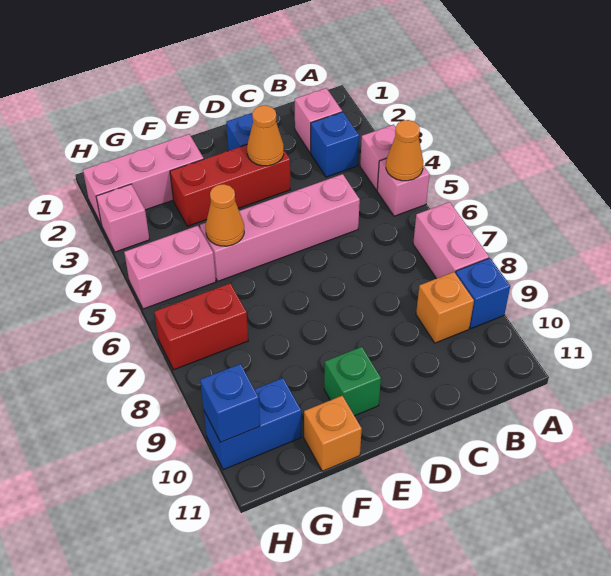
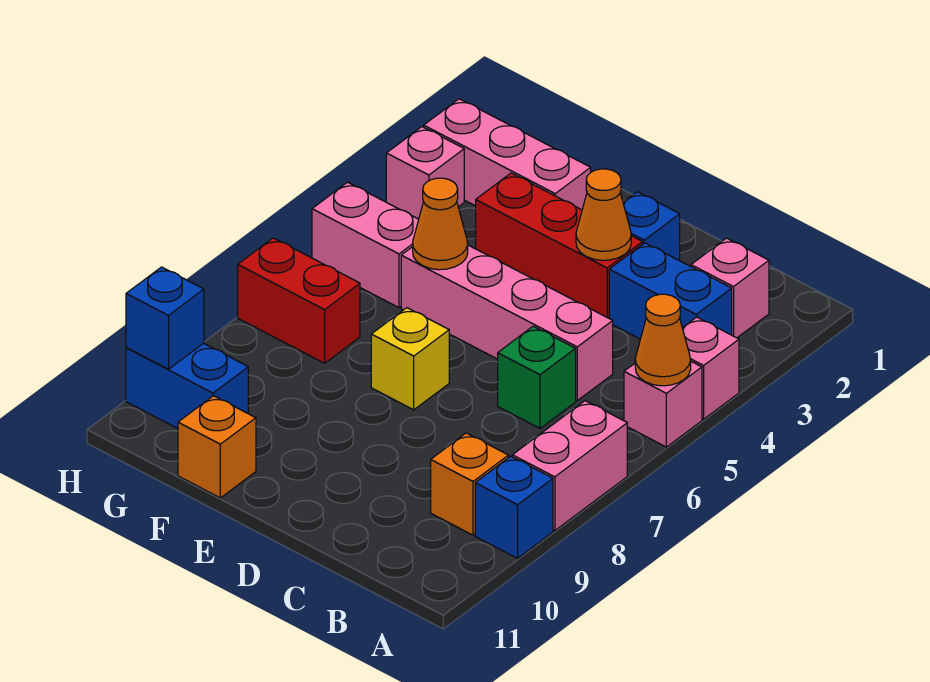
blue brick B3 level 1 -> blue brick B3:C3 level 1
none -> yellow brick E7 level 1
green brick E10 level 1 -> green brick C6 level 1

